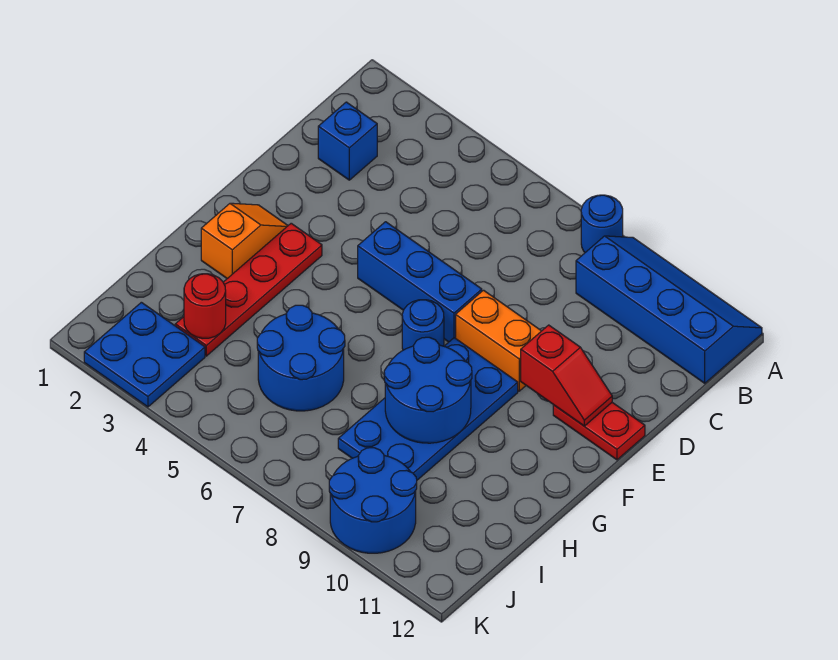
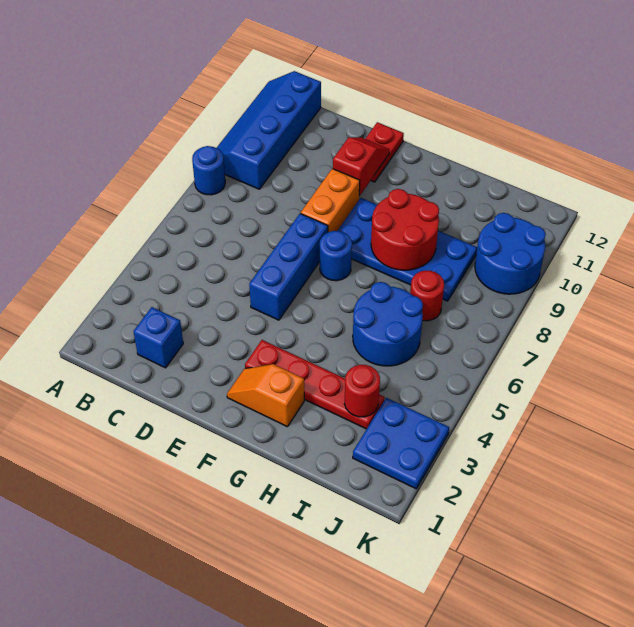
blue round brick G8:H9 level 2 -> red round brick G8:H9 level 2
none -> red round brick I7 level 1

